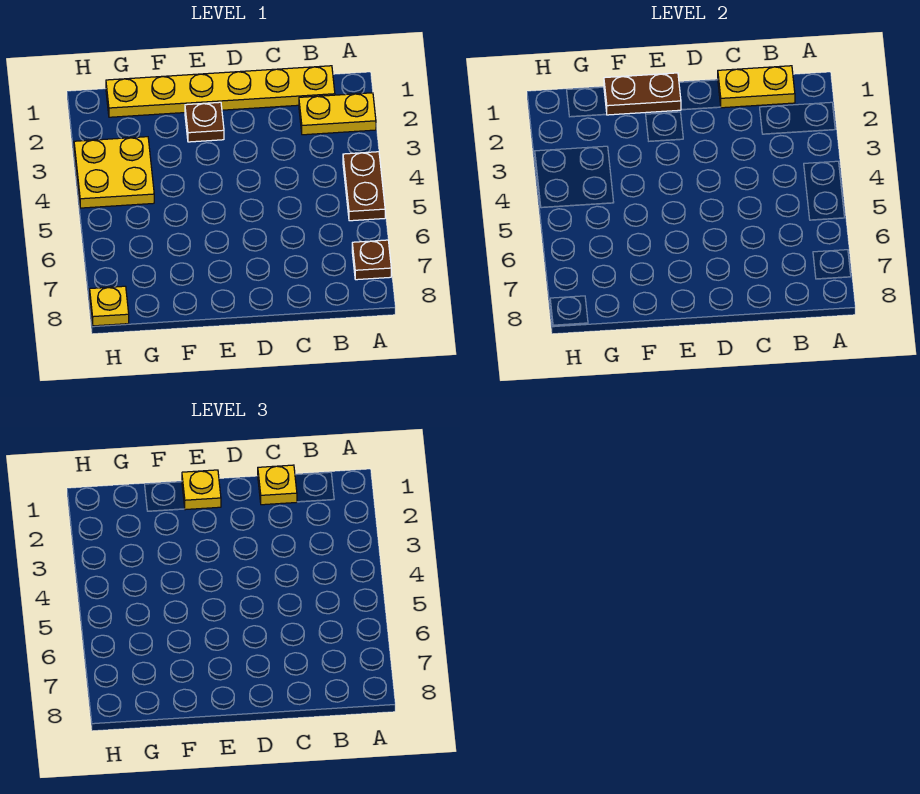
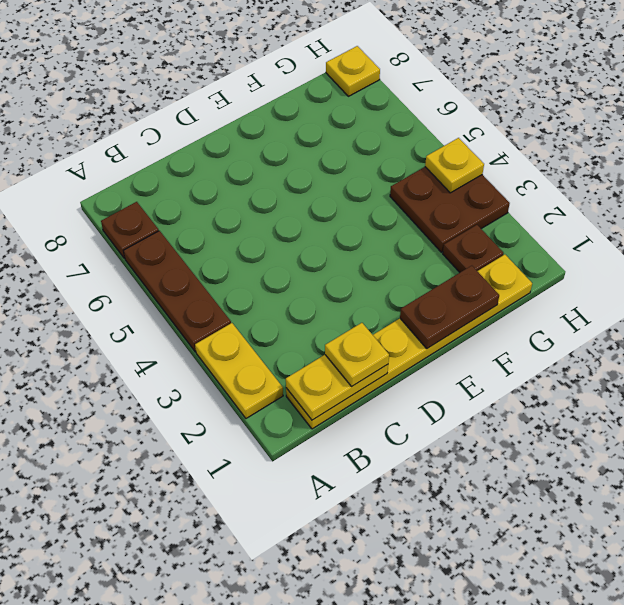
yellow plate A2:B2 level 1 -> yellow plate A2:A3 level 1
brown plate A4:A5 level 1 -> brown plate A4:A6 level 1
yellow plate E1 level 3 -> yellow plate H4 level 2
brown plate E2 level 1 -> brown plate G2 level 1
yellow plate G3:H4 level 1 -> brown plate G3:H4 level 1

